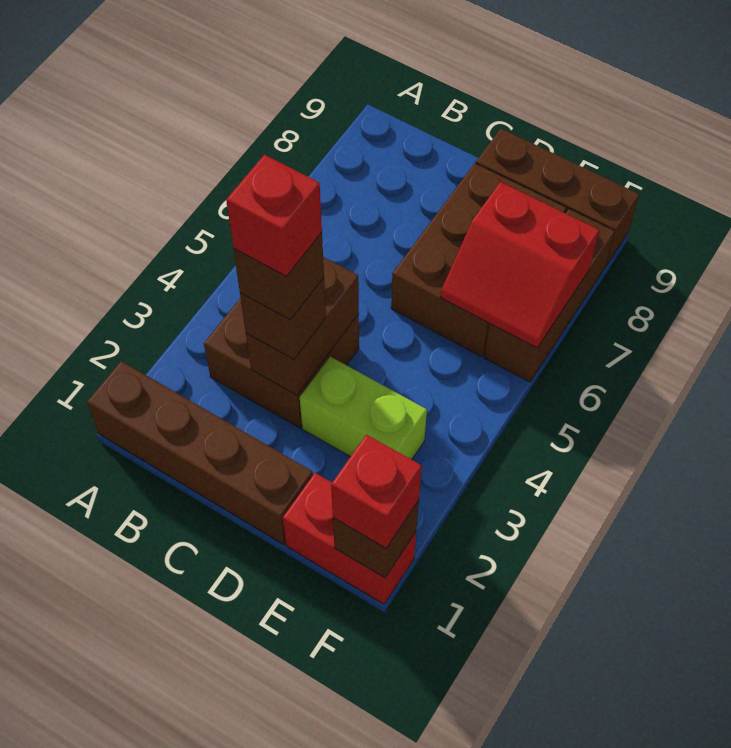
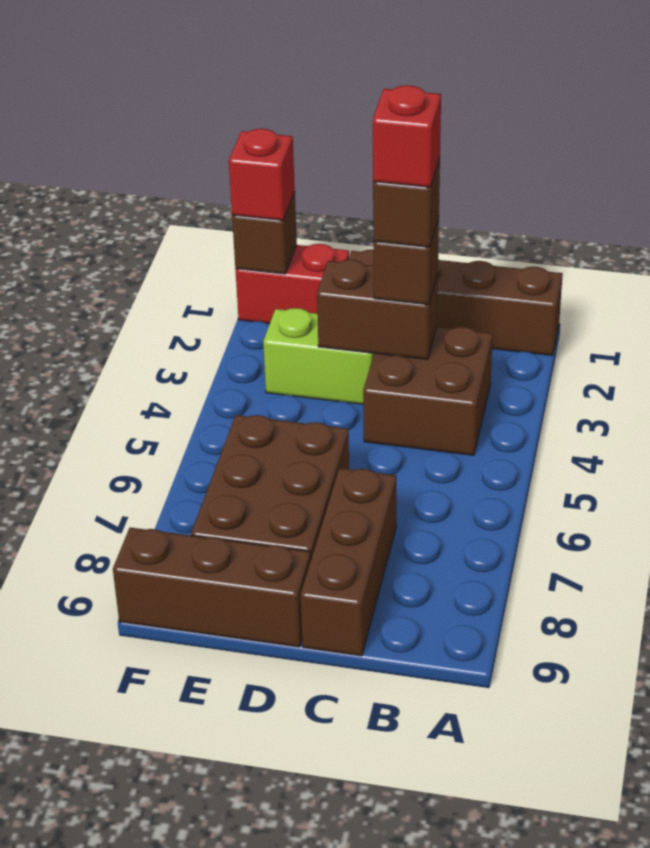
brown brick C3:C4 level 2 -> brown brick C3:D3 level 2
red slope E6:F7 level 2 top 7 -> none
brown brick F6:F8 level 1 -> brown brick C7:C9 level 1

